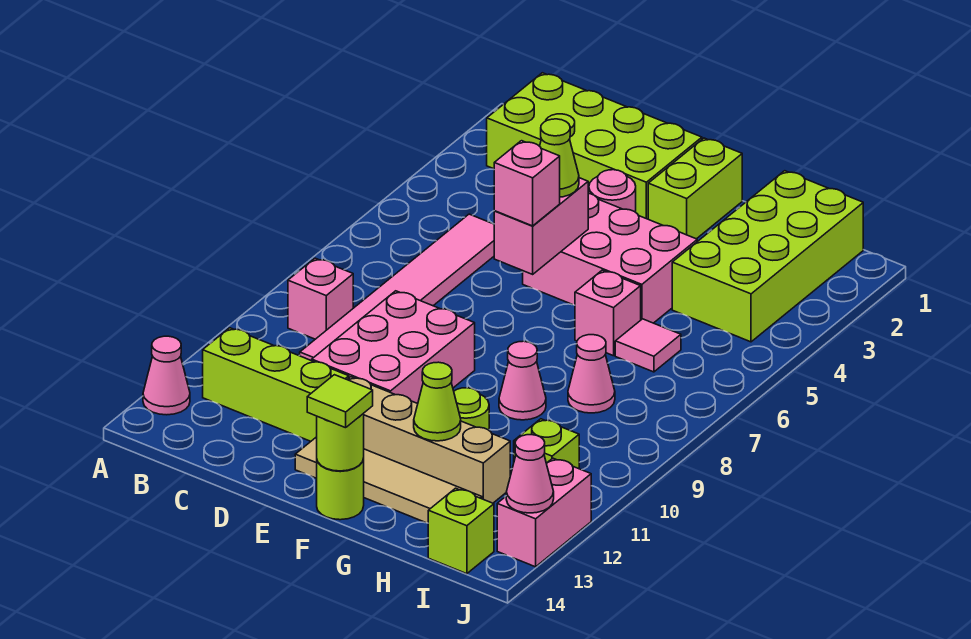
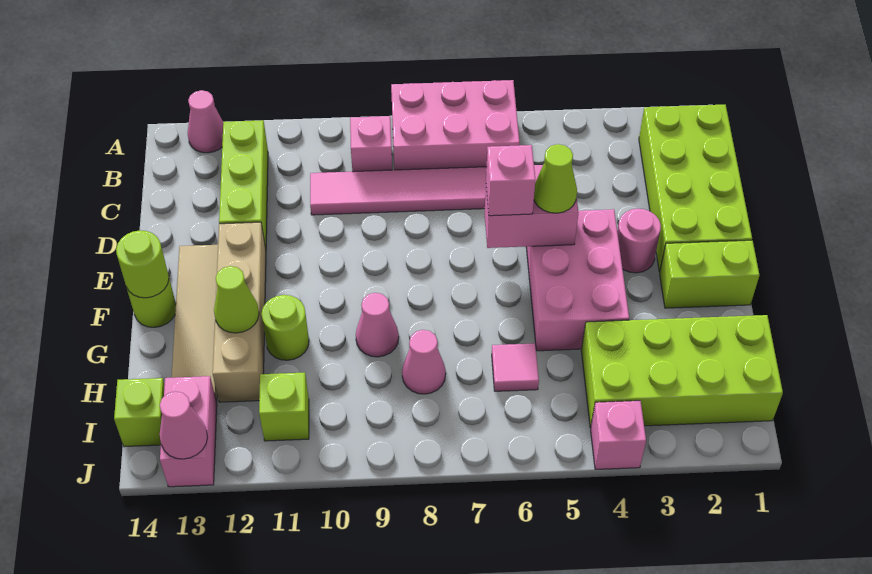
pink brick D9:E11 level 1 -> pink brick A6:B8 level 1
lime tile F14 level 3 -> none
pink brick G6 level 1 -> pink brick J4 level 1
pink brick J12:J13 level 1 -> pink brick I13:J13 level 1

